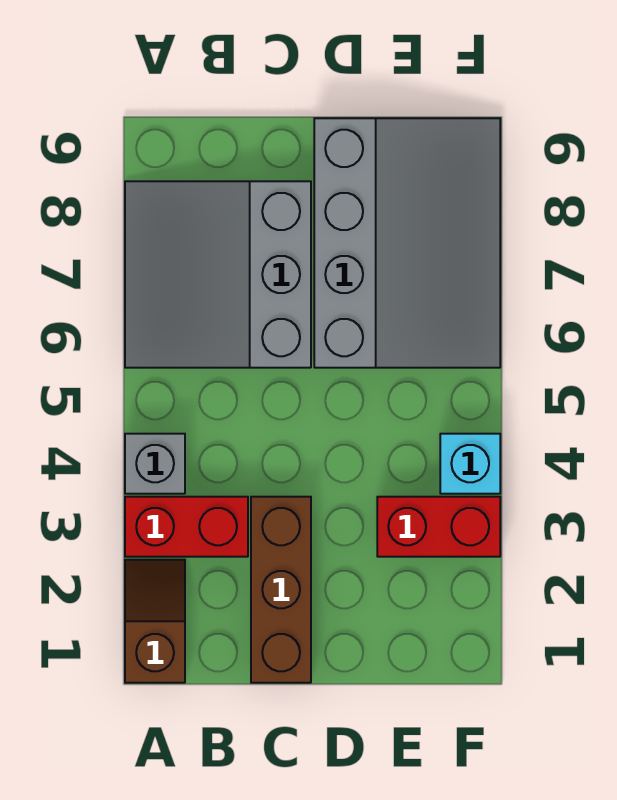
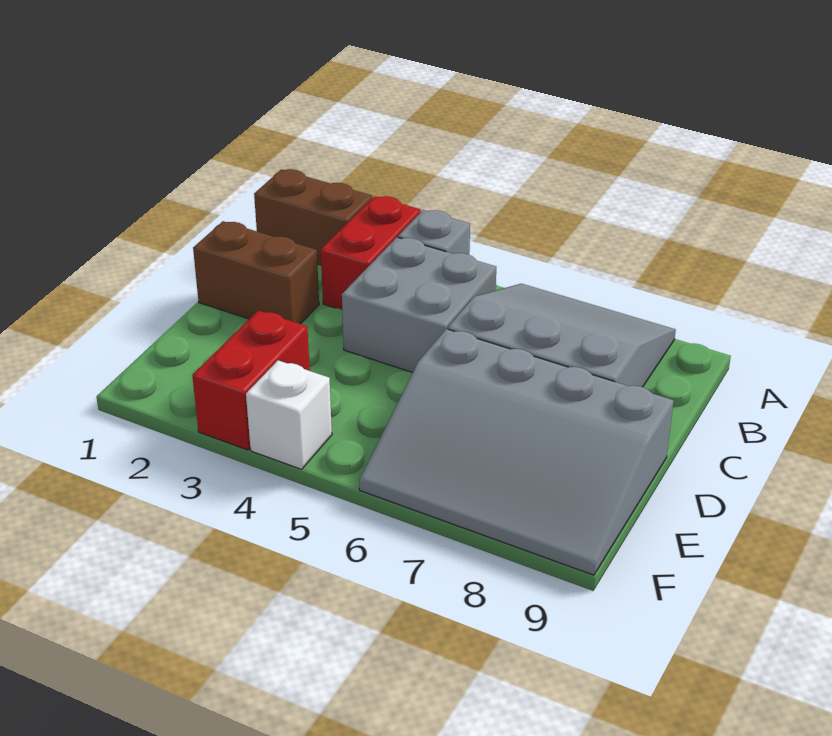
brown slope A1:A2 level 1 top 1 -> brown brick A1:A2 level 1
none -> grey brick B4:C5 level 1
brown brick C1:C3 level 1 -> brown brick C1:C2 level 1
cyan brick F4 level 1 -> white brick F4 level 1

